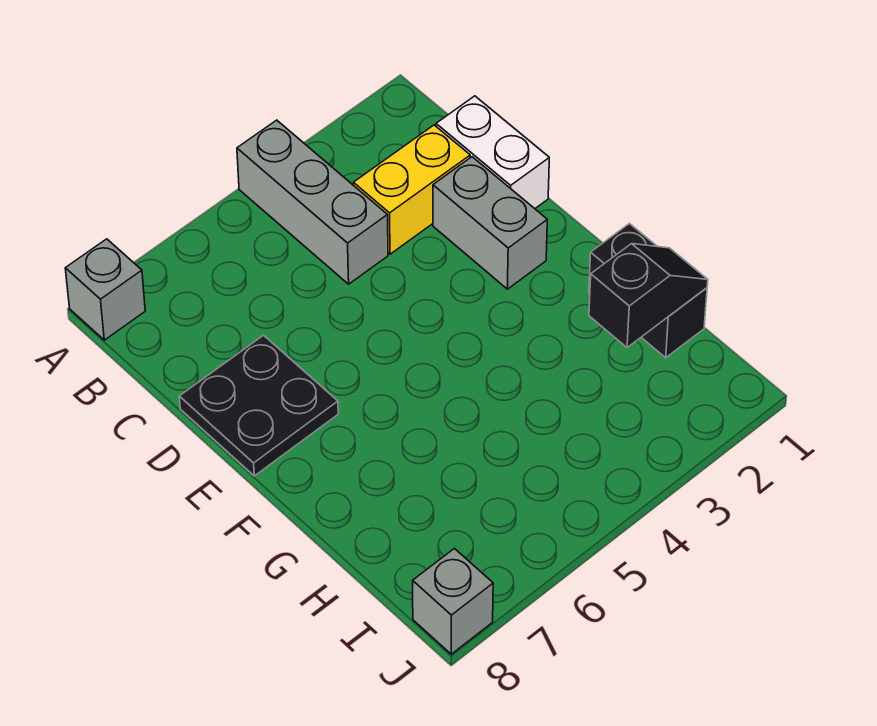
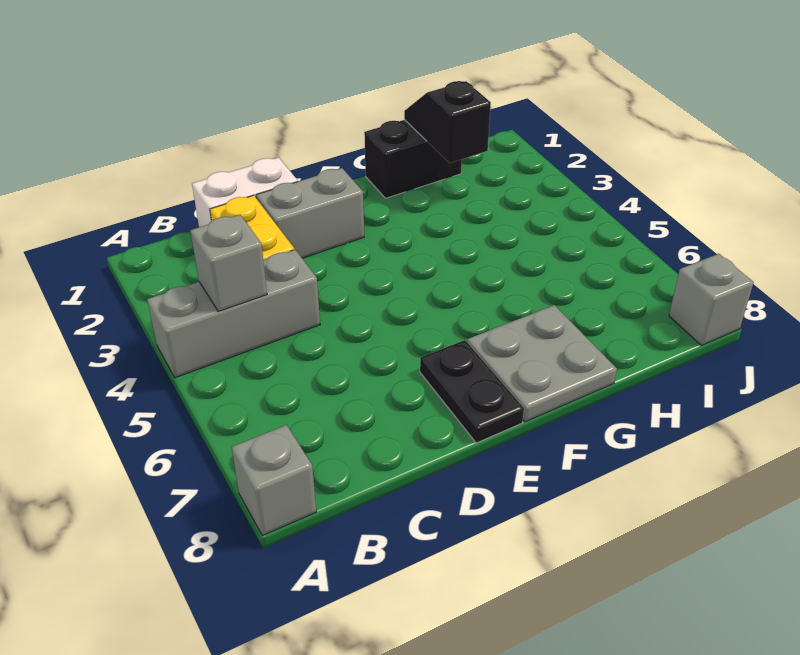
none -> grey brick B4 level 2
black plate D7:E8 level 1 -> black plate E7:E8 level 1
none -> grey plate F7:G8 level 1

